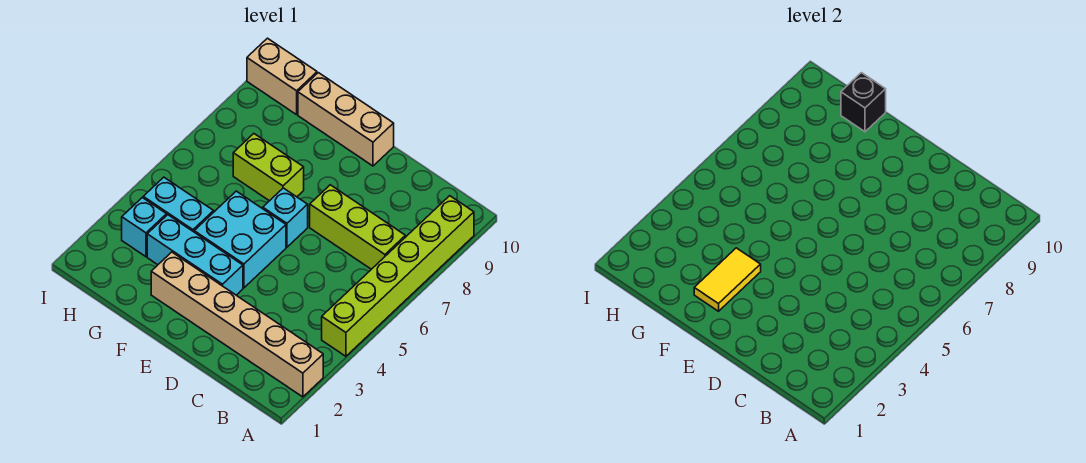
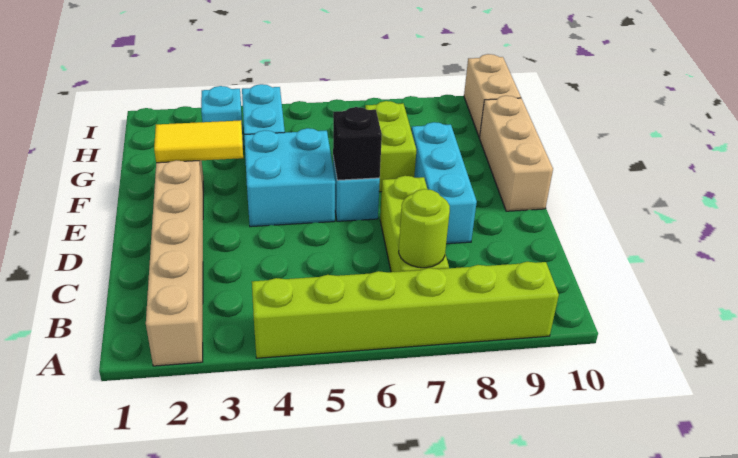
none -> lime round brick B7 level 2
cyan brick E3:G3 level 1 -> cyan brick D8:F8 level 1
black brick G10 level 2 -> black brick E6 level 2

